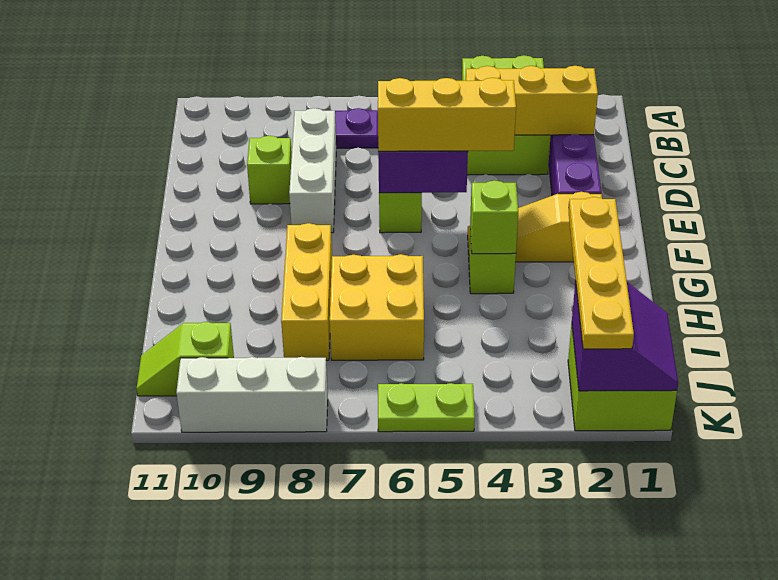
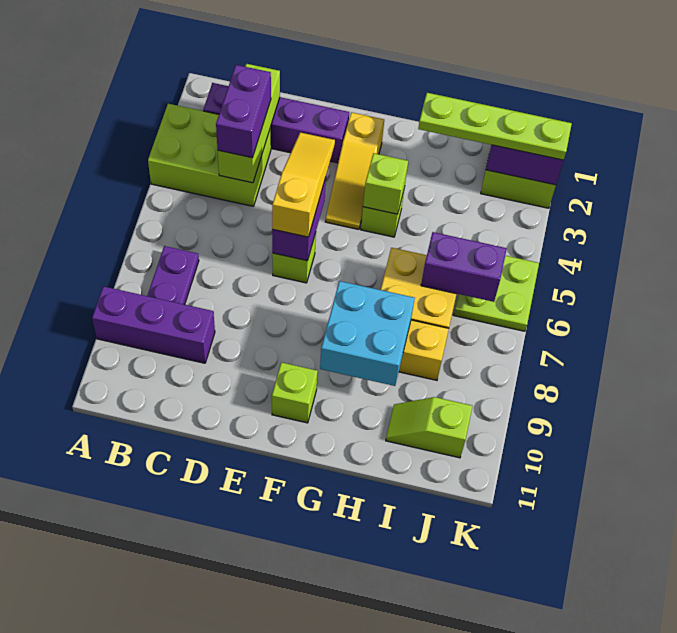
none -> purple brick A9:C9 level 1
yellow brick C2:C4 level 2 -> lime brick C2:C4 level 2
none -> purple brick C3:C4 level 3
white brick C8:E8 level 1 -> none
lime brick D9 level 1 -> lime brick F10 level 1
yellow brick E4:E6 level 3 -> yellow slope E4:E6 level 3 top 6
none -> cyan brick G8:H9 level 2
yellow plate H2:K2 level 3 -> lime plate H2:K2 level 3
none -> purple brick I6:J6 level 2
lime slope J10:J11 level 1 top 10 -> lime slope I10:J10 level 1 top J
lime plate K5:K6 level 1 -> lime plate J5:K6 level 1
white brick K8:K10 level 1 -> none

